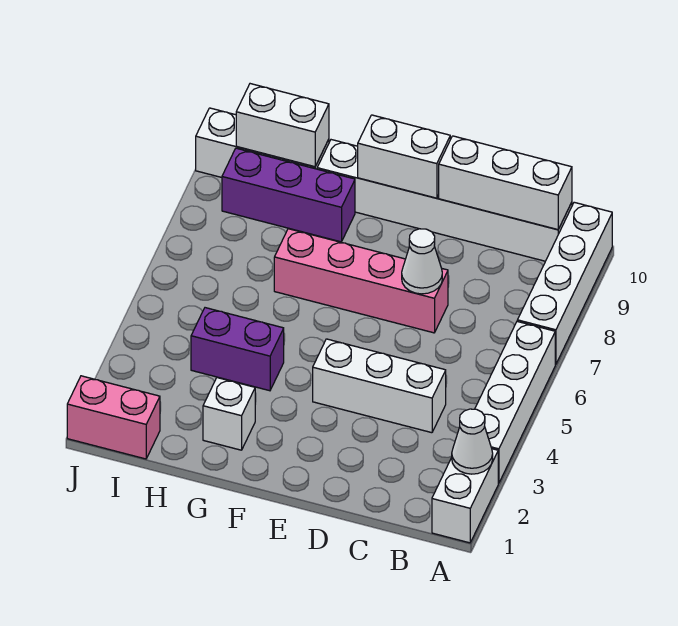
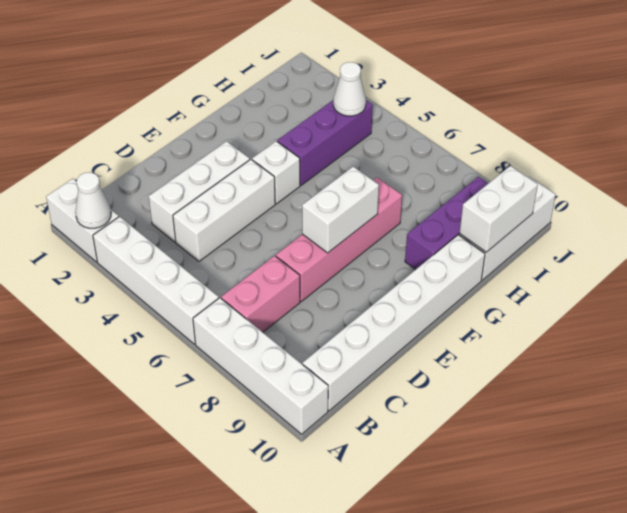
white brick B10:D10 level 2 -> white brick C3:E3 level 1
white cone D7 level 2 -> white cone I4 level 2
white brick E10:F10 level 2 -> white brick E7:F7 level 2
white brick G2 level 1 -> white brick F4 level 1
purple brick G4:H4 level 1 -> purple brick G4:I4 level 1
pink brick I1:J1 level 1 -> pink brick B7:C7 level 1

